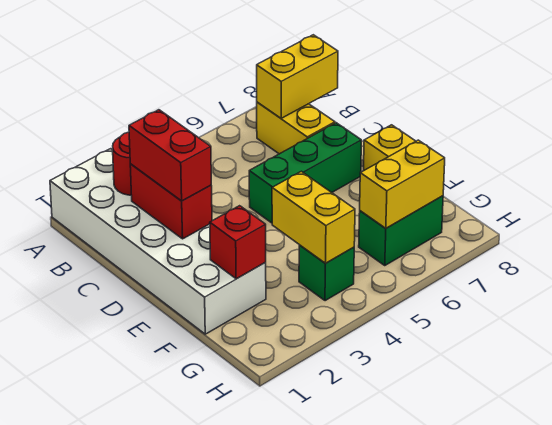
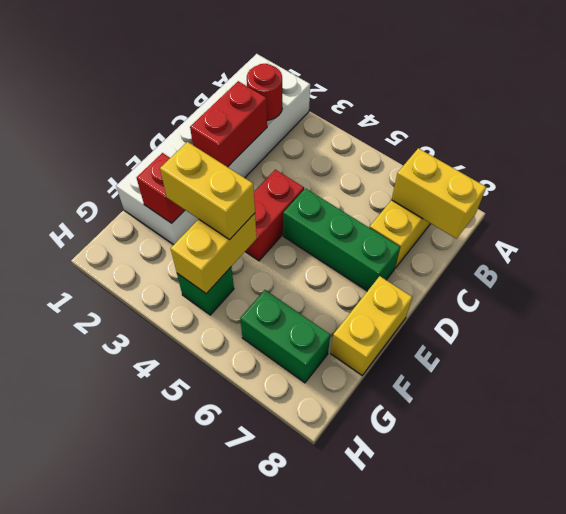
red brick C2:D2 level 3 -> red brick D4:E4 level 1
yellow brick G6:G7 level 2 -> yellow brick F3:F4 level 3

